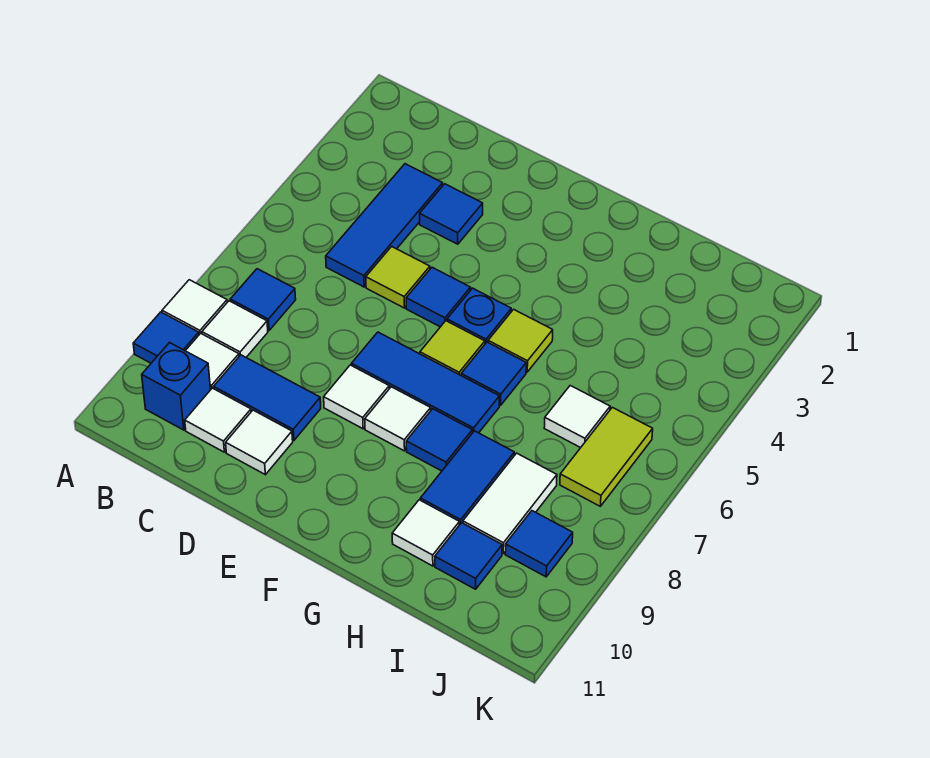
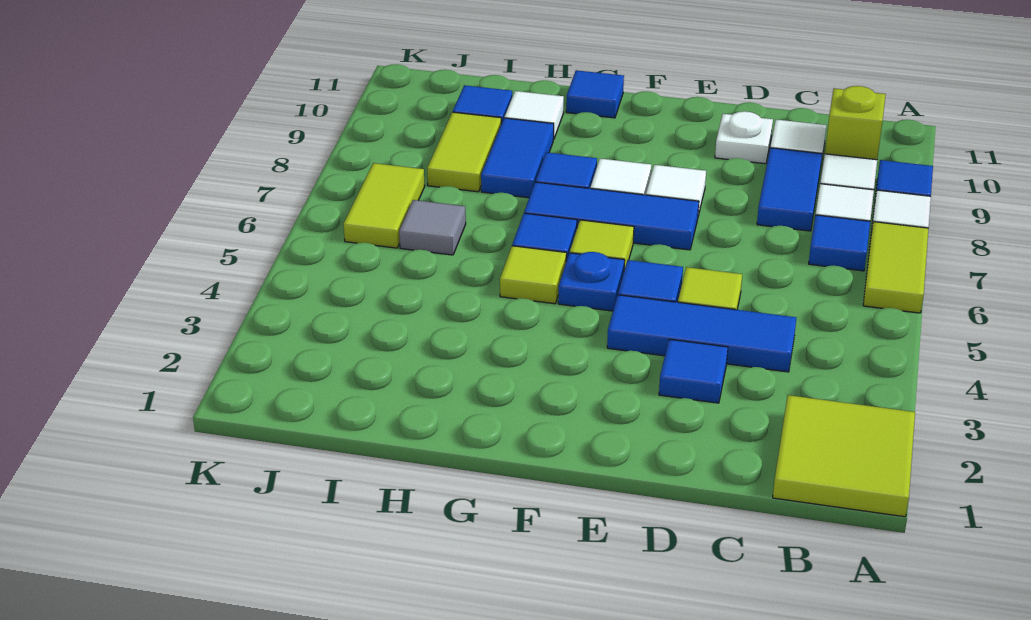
none -> lime tile A1:B2 level 1
none -> lime tile A6:A7 level 1
blue brick B10 level 1 -> lime brick B10 level 1
blue tile C3:C5 level 1 -> blue tile C4:E4 level 1
blue tile C9:D9 level 1 -> blue tile C8:C9 level 1
white tile D10 level 1 -> white plate D10 level 1
white tile I6 level 1 -> grey tile I6 level 1
white tile I8:I9 level 1 -> lime tile I8:I9 level 1
blue tile J9 level 1 -> blue tile G11 level 1

